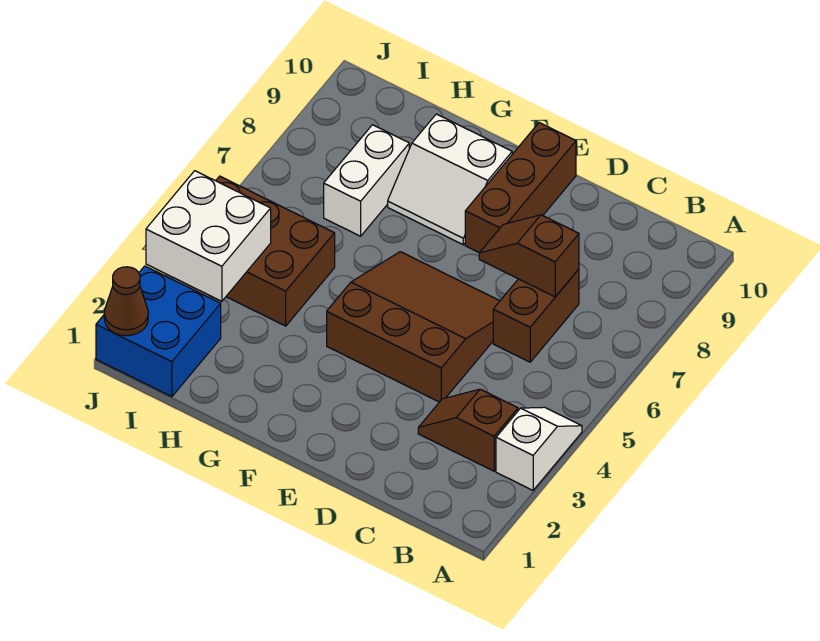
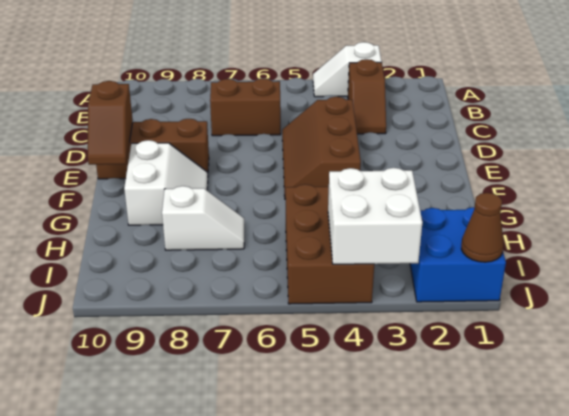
brown slope C7:D7 level 2 top C -> brown slope E10:F10 level 2 top E
brown slope D4:F6 level 1 top 4 -> brown slope D4:F5 level 1 top 4
white brick H7:H8 level 1 -> white slope H7:H8 level 1 top 8

